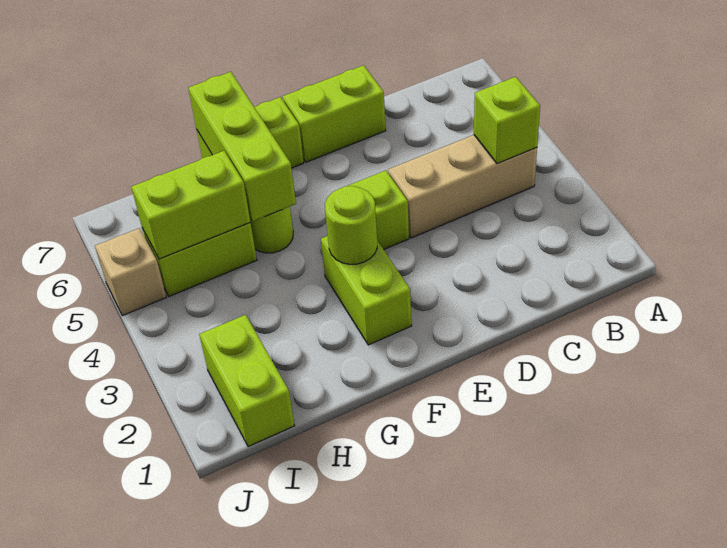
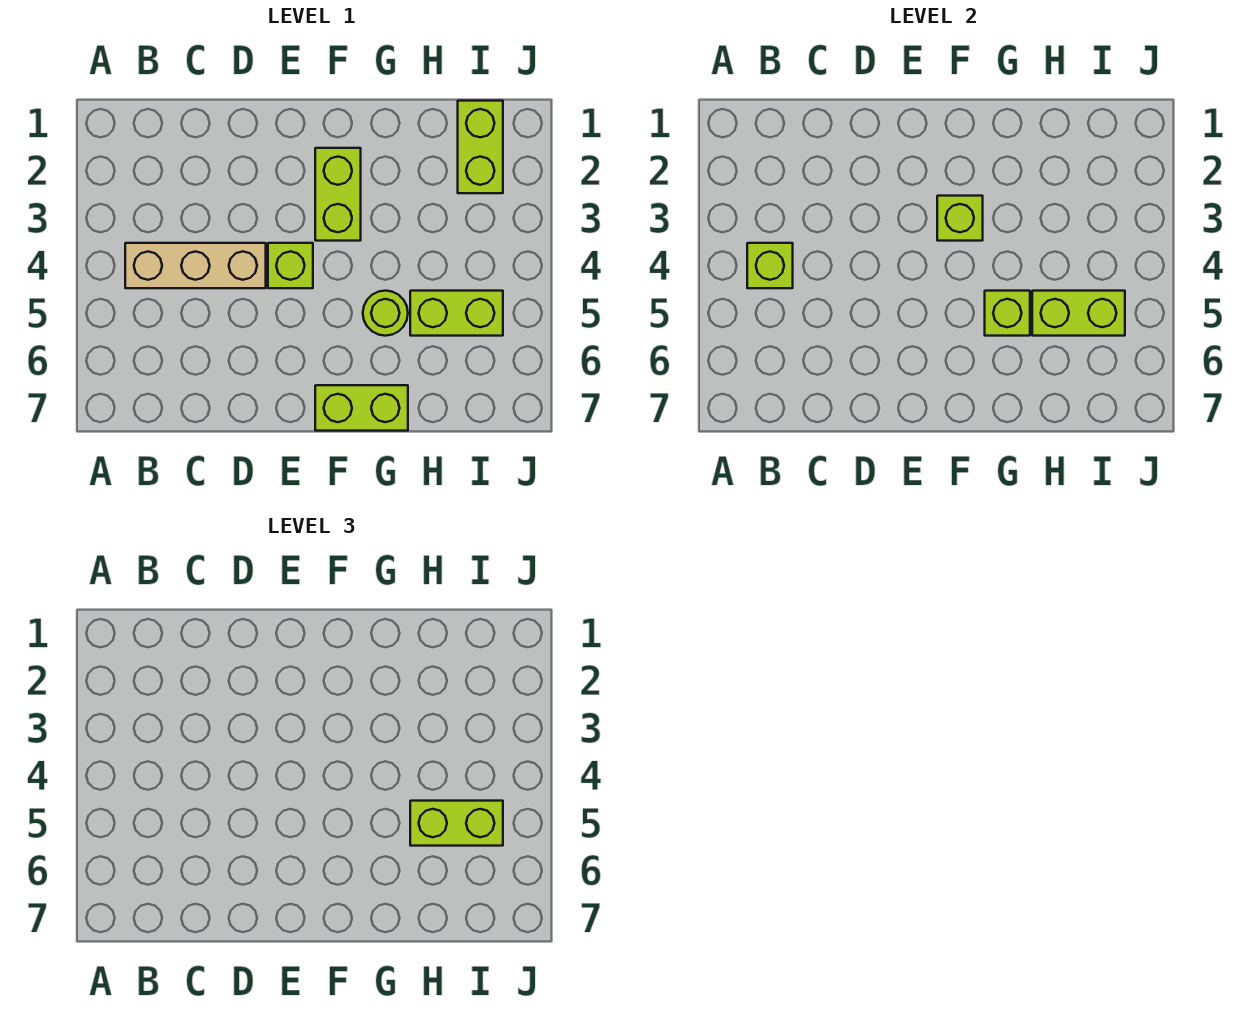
lime brick D7:E7 level 1 -> lime brick H5:I5 level 3
lime round brick F3 level 2 -> lime brick F3 level 2
lime brick G5:G7 level 2 -> lime brick G5 level 2
tan brick J5 level 1 -> none

